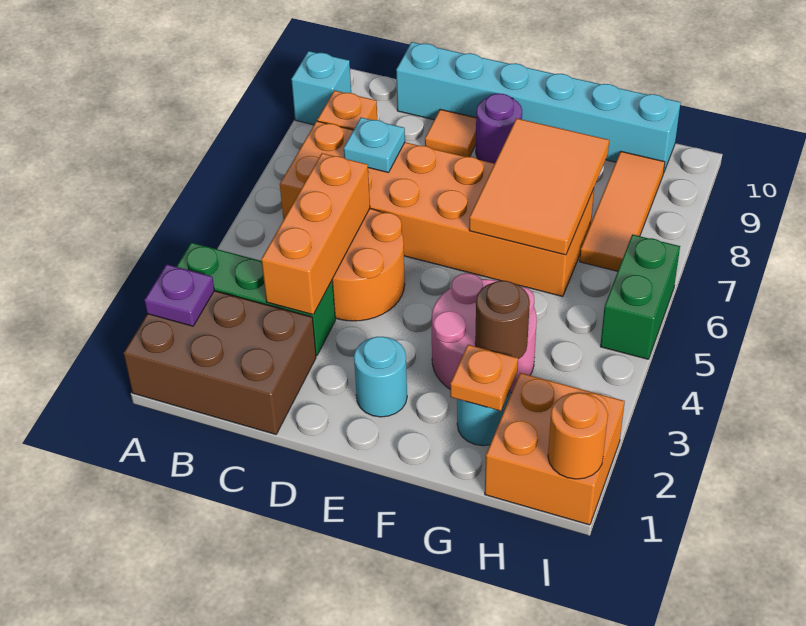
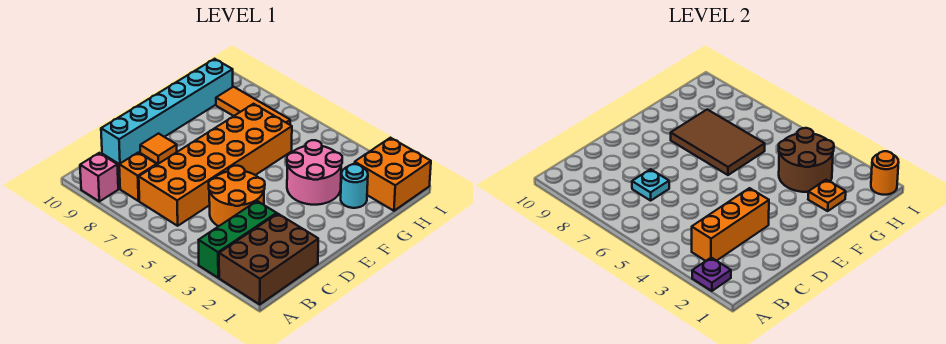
cyan brick A9 level 1 -> pink brick A9 level 1
orange brick C3:C5 level 2 -> orange brick B3:D3 level 2
cyan round brick E2 level 1 -> none
purple round brick E9 level 1 -> none
orange tile F6:G8 level 2 -> brown tile F6:G8 level 2
brown round brick G3 level 2 -> brown round brick G3:H4 level 2
green brick I5:I6 level 1 -> none

